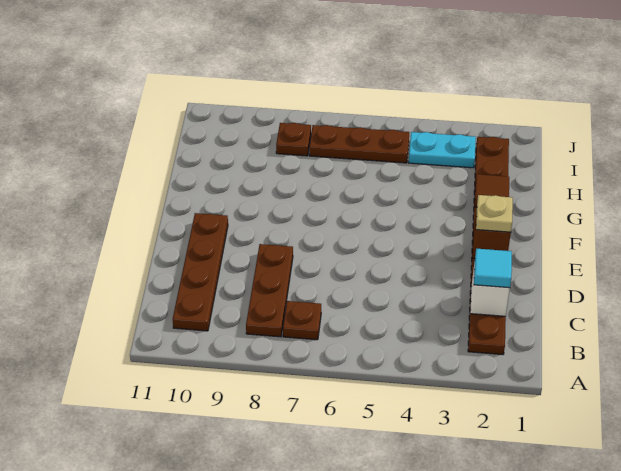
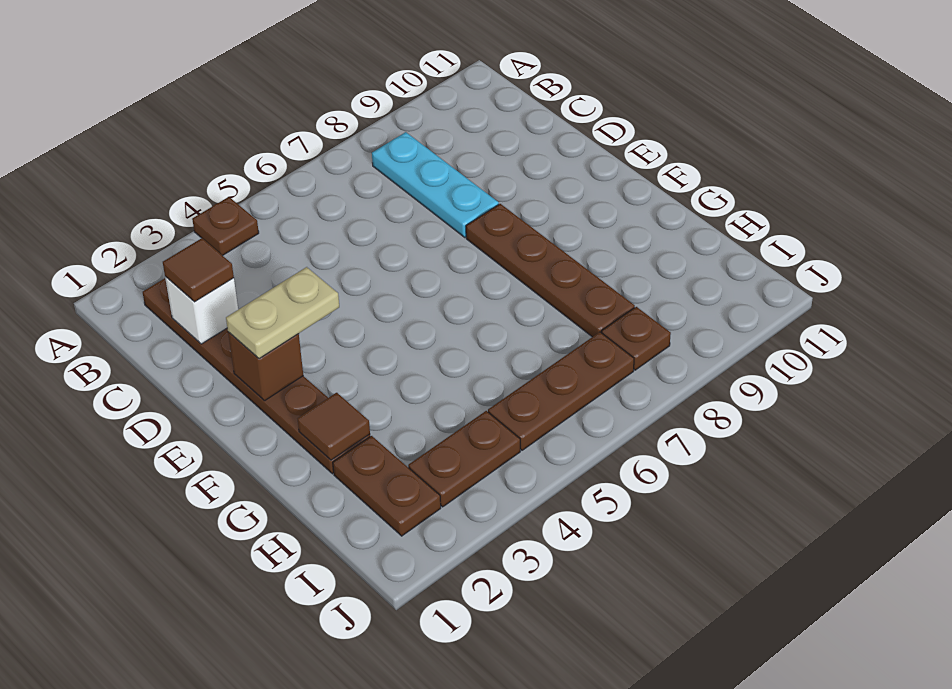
brown plate B7 level 1 -> brown plate A4 level 1
brown plate B8:D8 level 1 -> cyan plate B8:D8 level 1
brown plate B10:E10 level 1 -> brown plate E8:H8 level 1
cyan tile C2 level 3 -> brown tile C2 level 3
tan plate E2 level 3 -> tan plate E2:E3 level 3
cyan plate I3:I4 level 1 -> brown plate I3:I4 level 1

